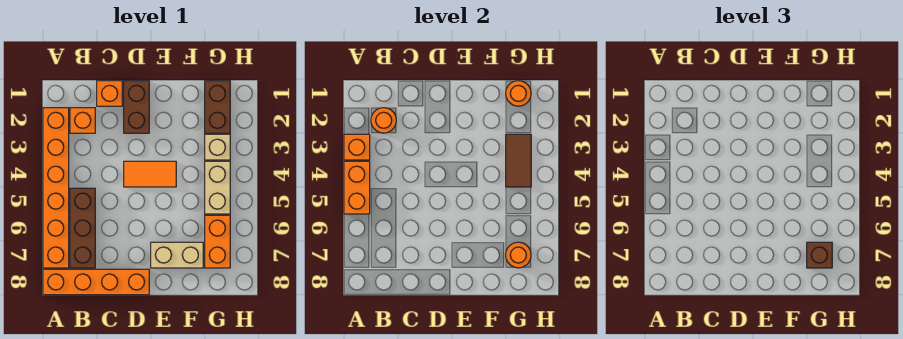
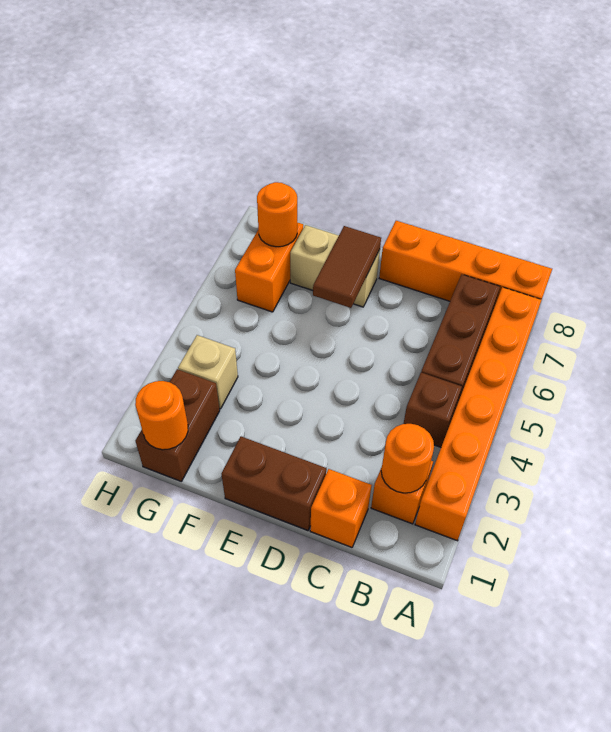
orange brick A3 level 2 -> none
orange brick A4:A5 level 2 -> none
brown brick D1:D2 level 1 -> brown brick D1:E1 level 1
orange tile D4:E4 level 1 -> none
brown tile G3:G4 level 2 -> brown tile E6:E7 level 2
tan brick G4:G5 level 1 -> none
brown brick G7 level 3 -> brown brick B4 level 1

